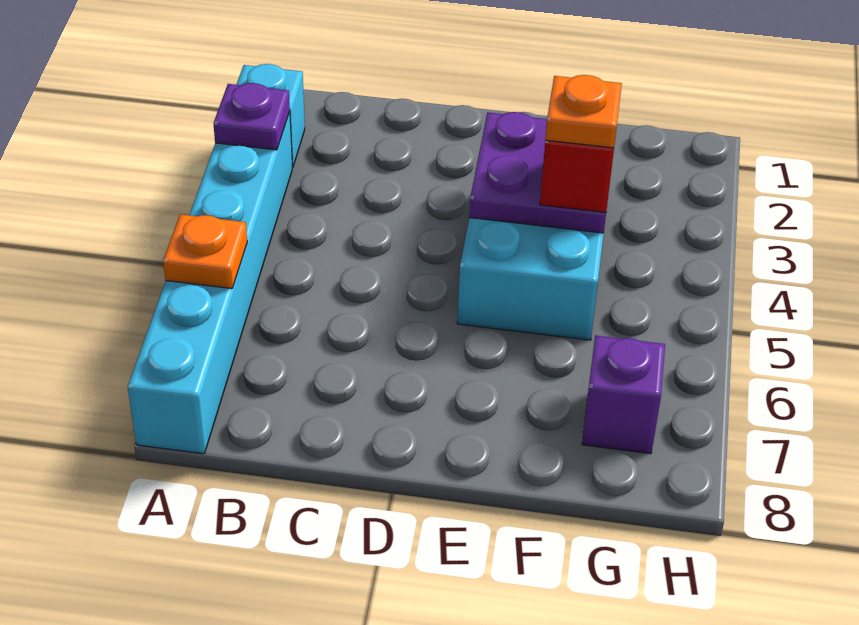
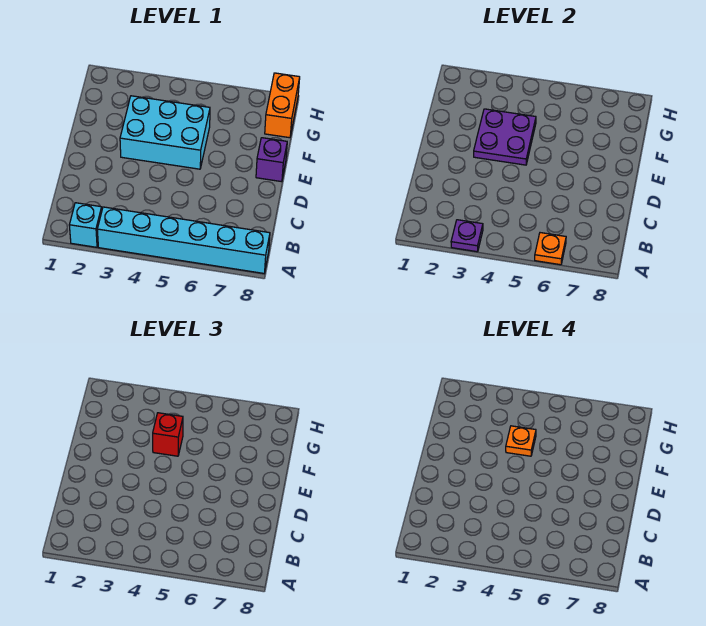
purple brick G7 level 1 -> purple brick E8 level 1
none -> orange brick G8:H8 level 1

